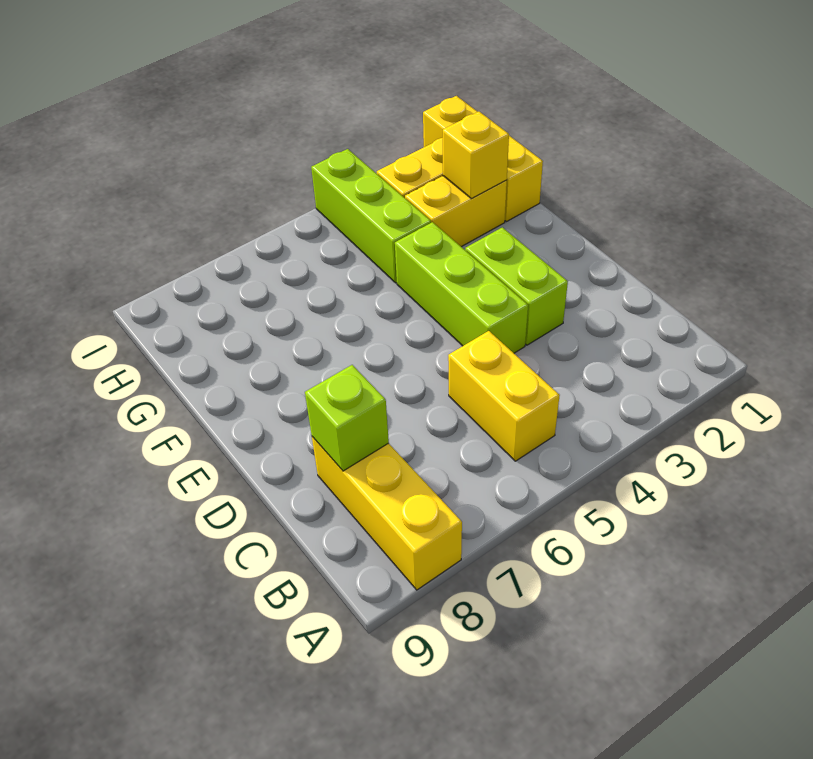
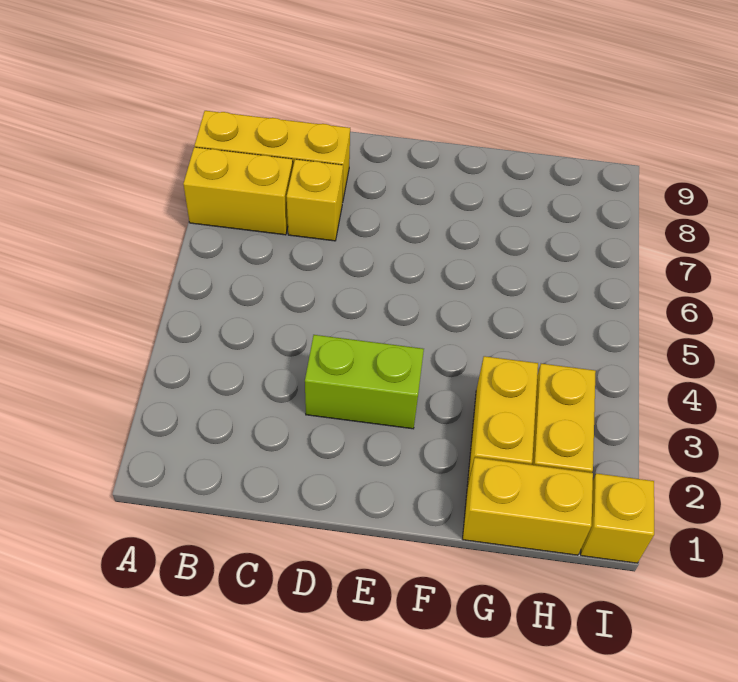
yellow brick B5:C5 level 1 -> yellow brick A7:B7 level 1
lime brick C8 level 2 -> none
lime brick D4:F4 level 1 -> none
yellow brick G2 level 2 -> yellow brick C7 level 1
lime brick G4:I4 level 1 -> none

